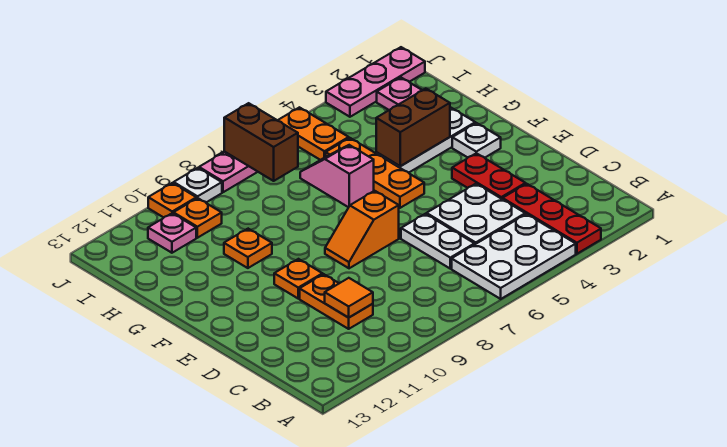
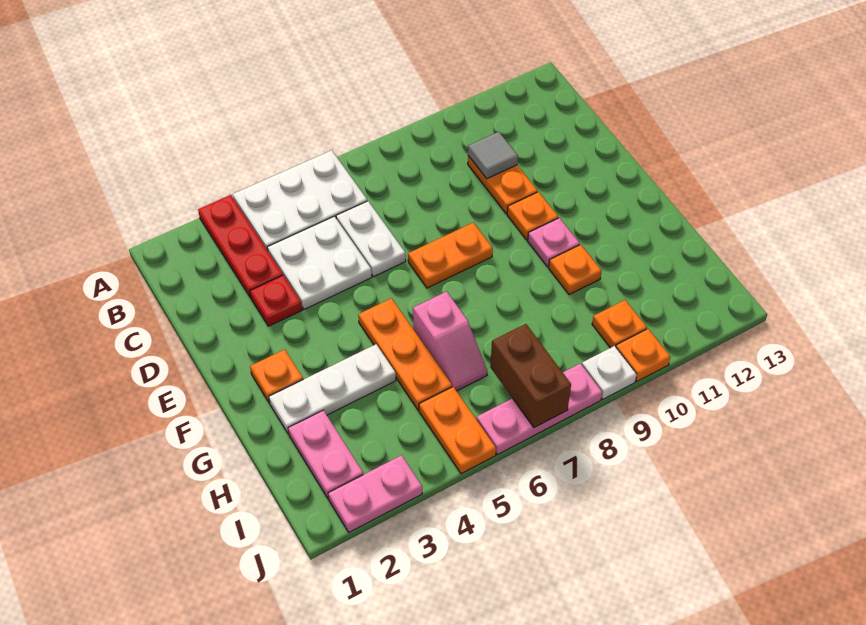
orange tile C10 level 2 -> grey tile C10 level 2
red plate D3:E3 level 1 -> red plate D3 level 1
orange slope E7:E8 level 1 top 7 -> orange plate E7:E8 level 1
white plate F2 level 1 -> orange plate F2 level 1
brown brick G3:G4 level 2 -> none
pink plate I11 level 1 -> pink plate F10 level 1
pink plate J1:J3 level 1 -> pink plate J2:J3 level 1

